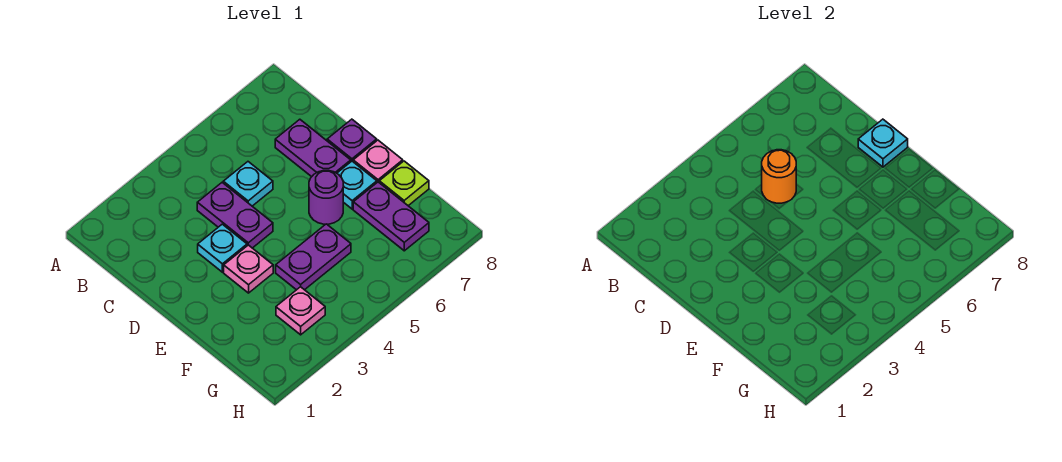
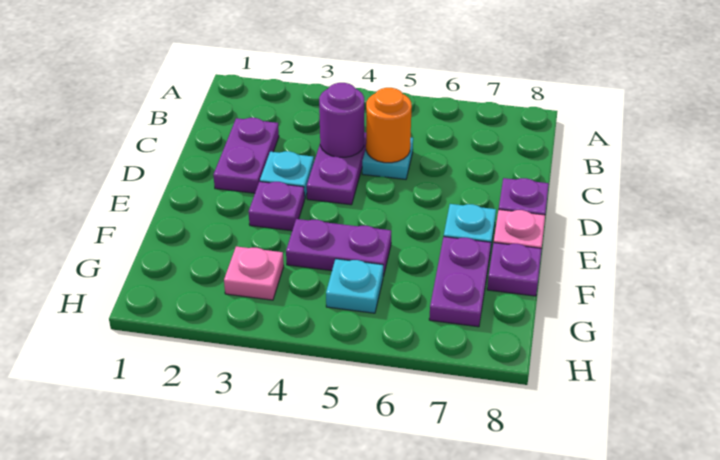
purple plate C7:D7 level 1 -> purple plate C2:D2 level 1
cyan plate D8 level 2 -> cyan plate G5 level 1
pink plate E3 level 1 -> purple plate E3 level 1
purple round brick E6 level 1 -> purple round brick C4 level 2
lime plate F8 level 1 -> purple plate F8 level 1

